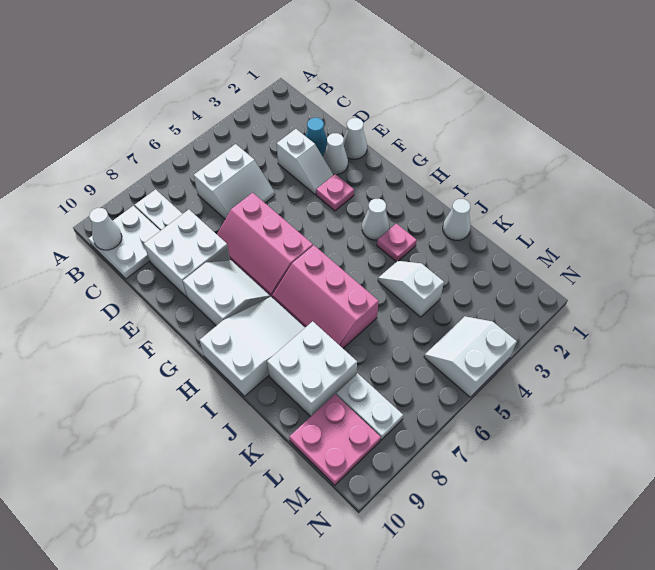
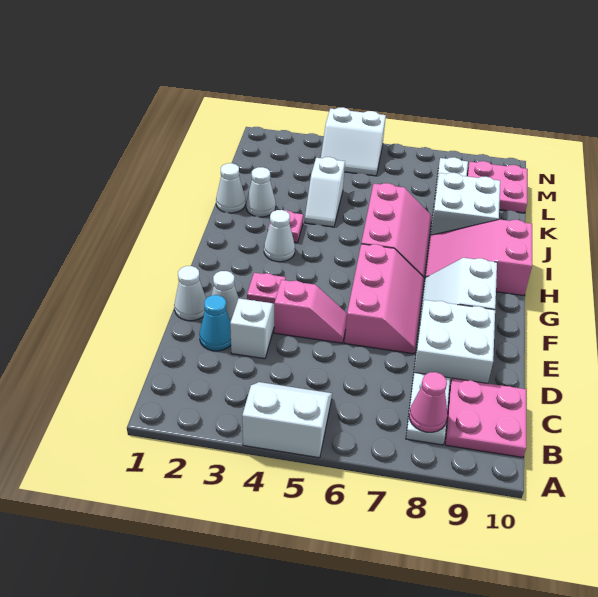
none -> pink cone B8 level 2
white plate B9:C10 level 1 -> pink plate B9:C10 level 1
white cone B10 level 2 -> white cone J2 level 1
white slope C5:D6 level 1 top C -> white slope A4:B5 level 1 top A
none -> pink slope E4:E5 level 1 top 4
white slope H8:I10 level 1 top 10 -> pink slope H8:I10 level 1 top 10

